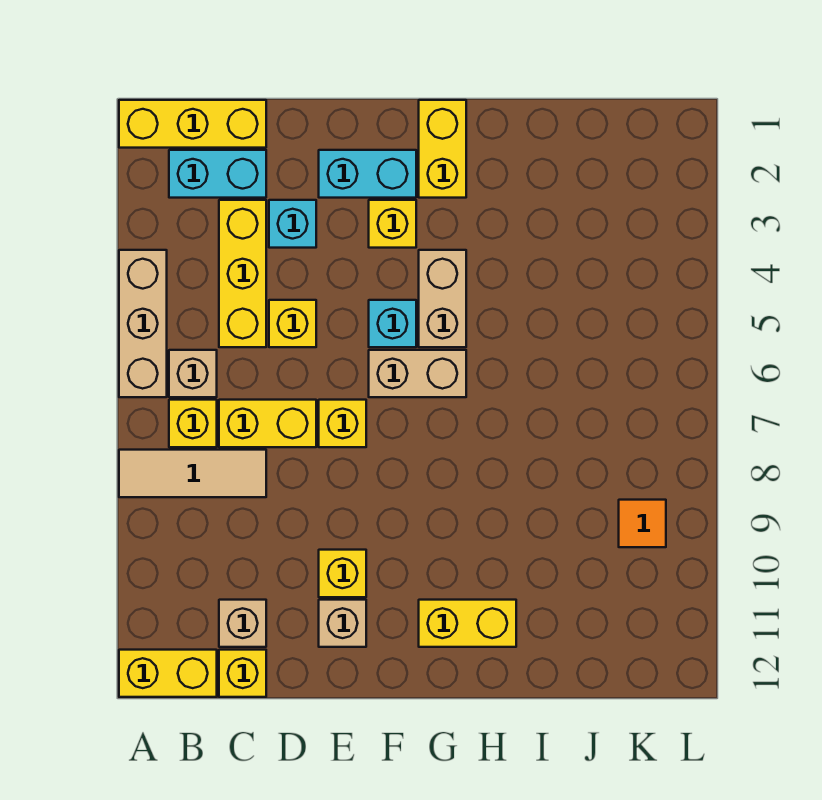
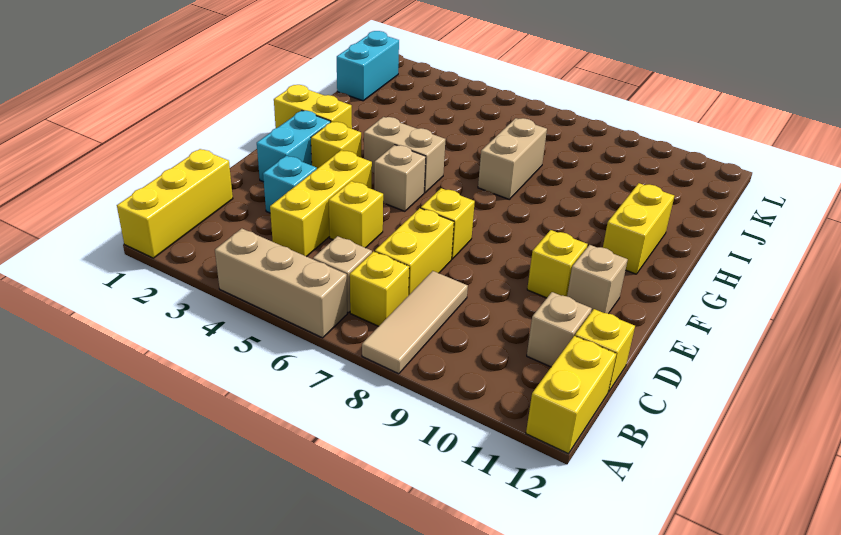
cyan brick B2:C2 level 1 -> cyan brick J1:K1 level 1
yellow brick C3:C5 level 1 -> yellow brick C4:E4 level 1
cyan brick F5 level 1 -> tan brick F5 level 1
tan brick F6:G6 level 1 -> tan brick H7:I7 level 1
orange tile K9 level 1 -> none

